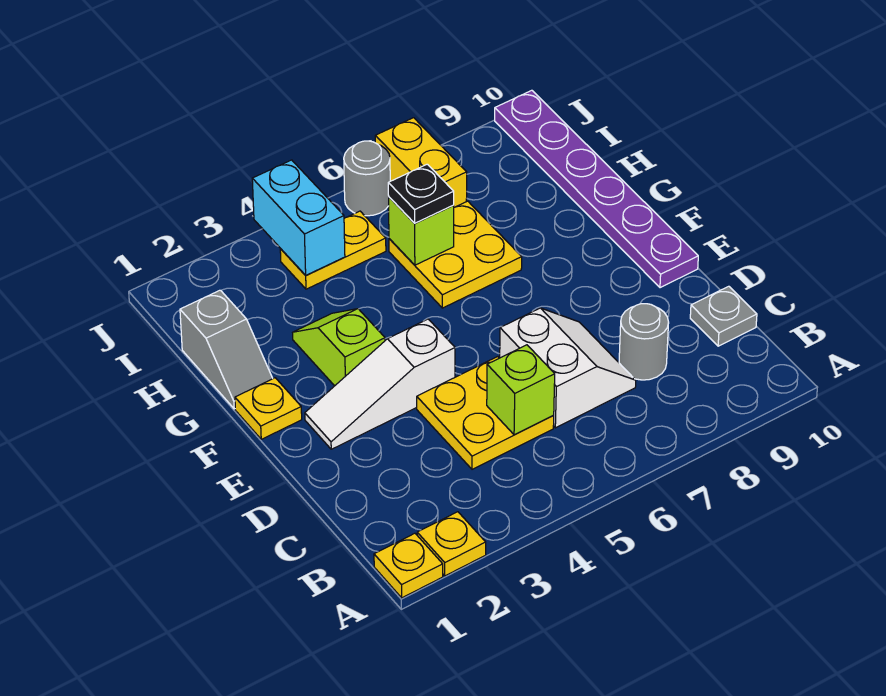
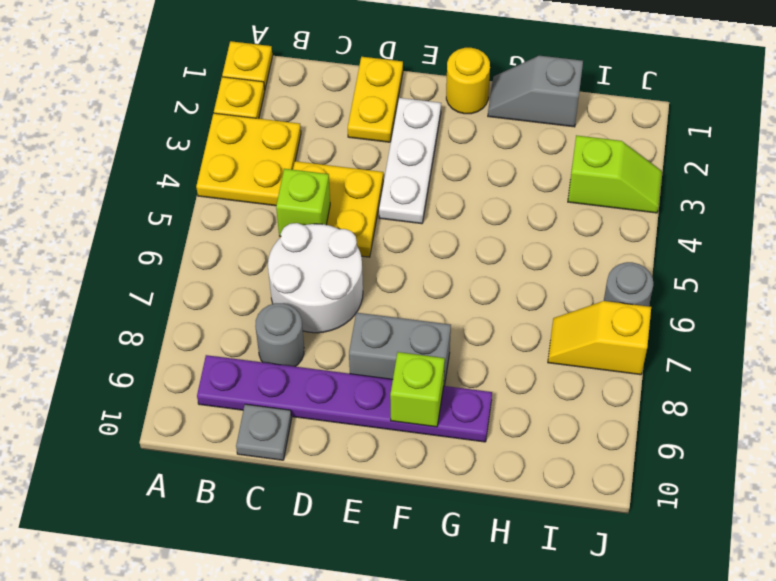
white slope C6:D7 level 1 top 6 -> white round brick C6:D7 level 1
white slope E2:E4 level 1 top 4 -> white plate E2:E4 level 1
none -> grey brick E8:F8 level 1
purple plate E10:J10 level 1 -> purple plate B9:G9 level 1
yellow plate F1 level 1 -> yellow round brick F1 level 1
lime slope F3:G3 level 1 top F -> lime slope I3:J3 level 1 top I
yellow plate G6:H7 level 1 -> yellow plate A3:B4 level 1
lime brick H6 level 2 -> lime brick F9 level 2
black plate H6 level 3 -> none
yellow plate I4:I5 level 1 -> yellow plate D1:D2 level 1
cyan brick I4:J4 level 2 -> none
yellow brick I7:J7 level 1 -> yellow slope I7:J7 level 1 top J

